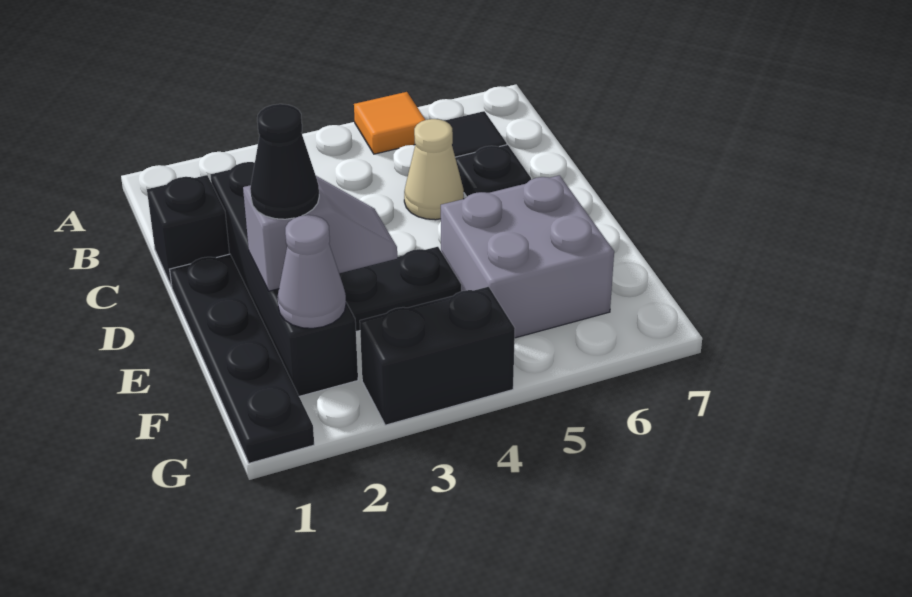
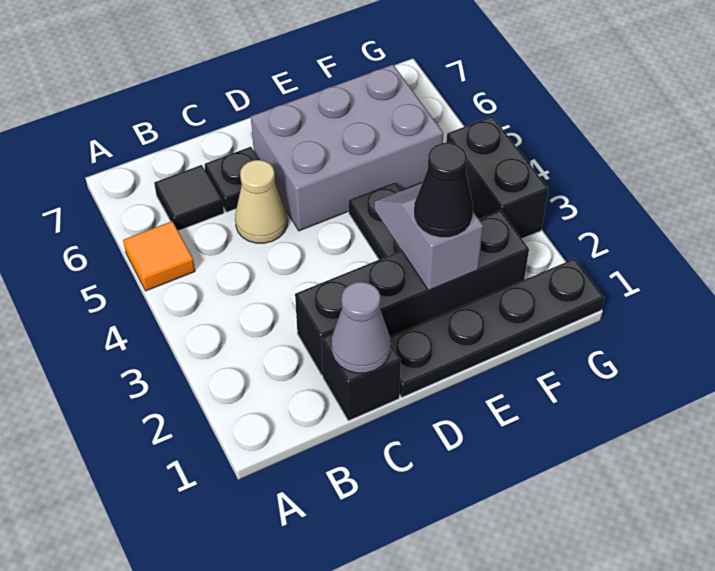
grey brick E5:F6 level 1 -> grey brick D5:F6 level 1
grey cone F2 level 2 -> grey cone C1 level 2

